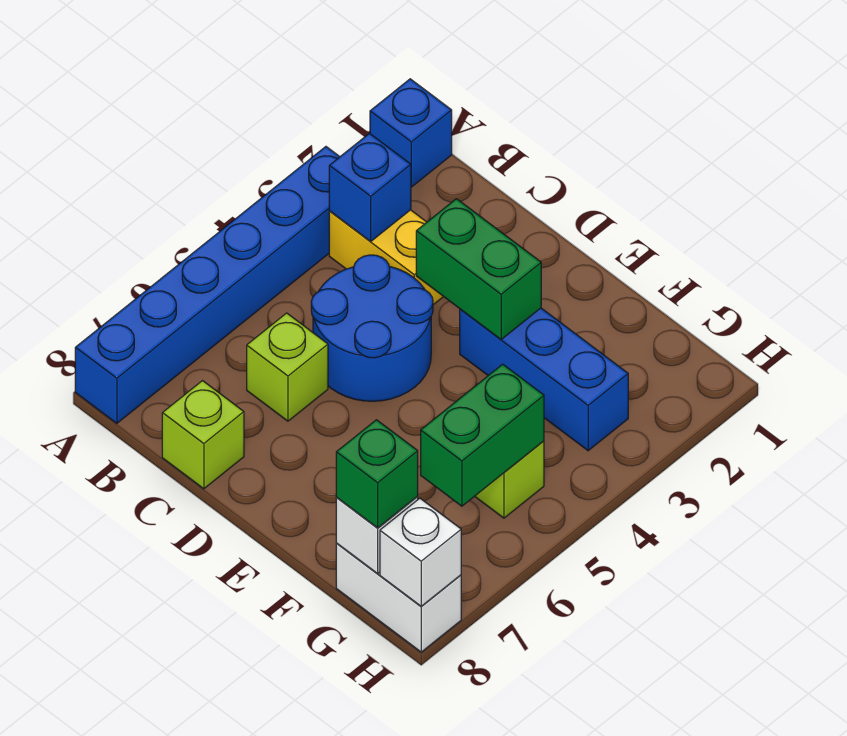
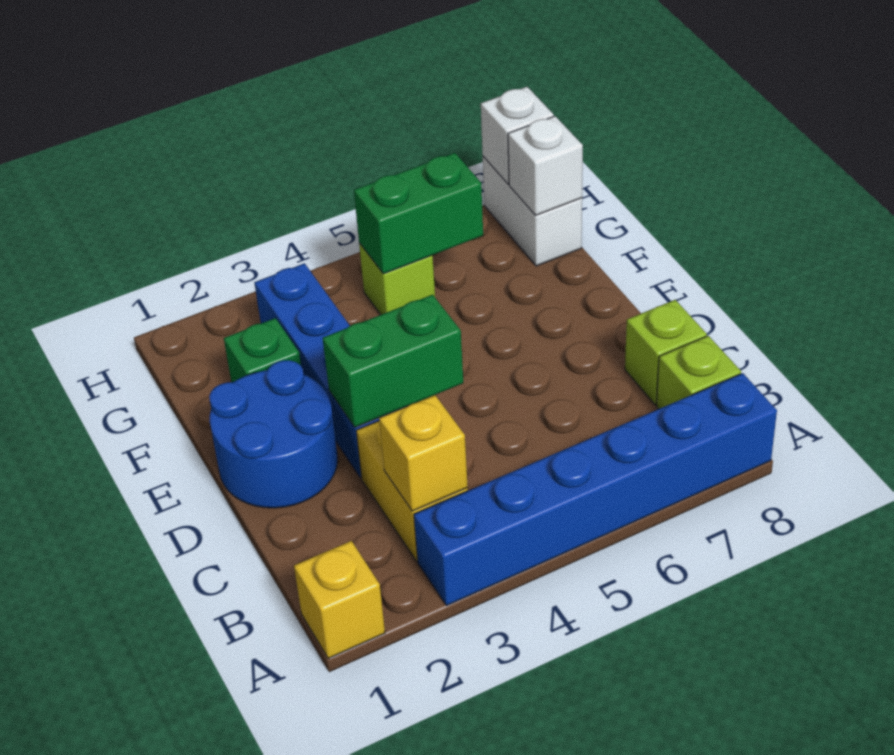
blue brick A1 level 1 -> yellow brick A1 level 1
blue brick B3 level 2 -> yellow brick B3 level 2
blue round brick C4:D5 level 1 -> blue round brick D1:E2 level 1
lime brick C6 level 1 -> lime brick B8 level 1
green brick D3:E3 level 2 -> green brick D3:D4 level 2
blue brick E3:G3 level 1 -> blue brick D3:G3 level 1
green brick G8 level 3 -> green brick F2 level 1

